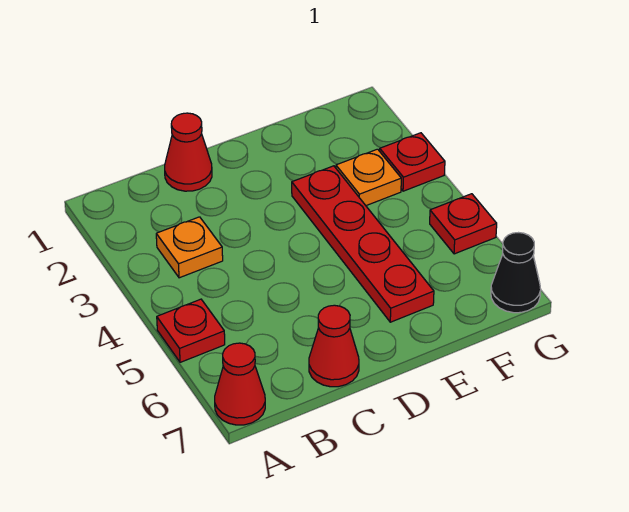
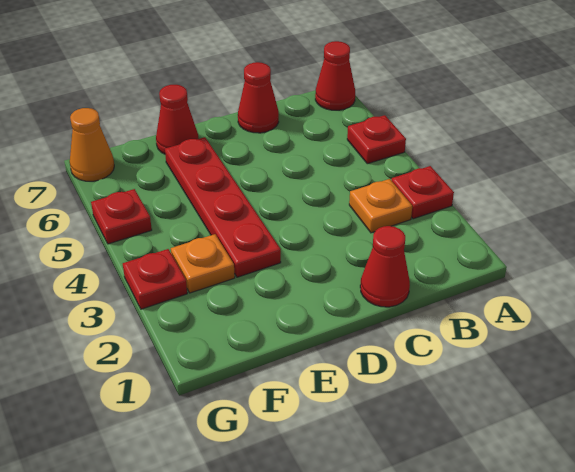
none -> red plate A3 level 1
none -> red cone E7 level 1
black cone G7 level 1 -> orange cone G7 level 1

